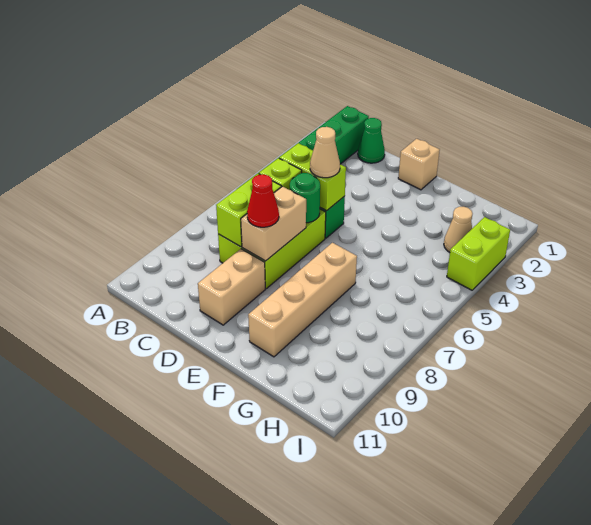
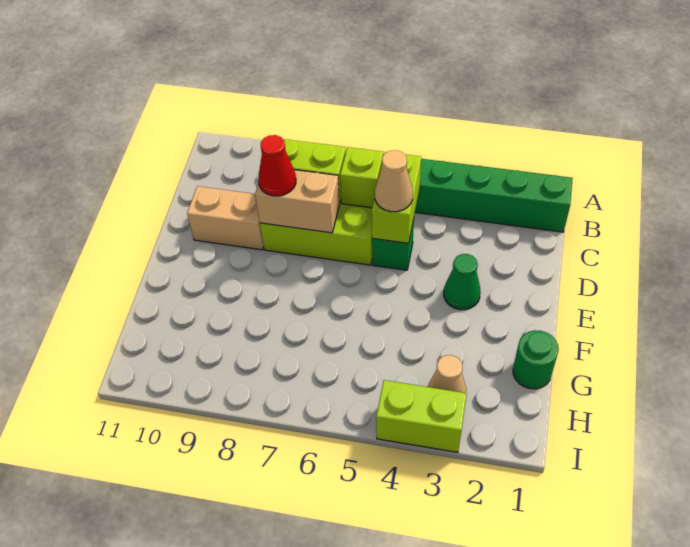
green cone C1 level 1 -> green cone E3 level 1
green round brick D6 level 2 -> green round brick G1 level 1
tan brick E1 level 1 -> none
tan brick F7:F10 level 1 -> none

